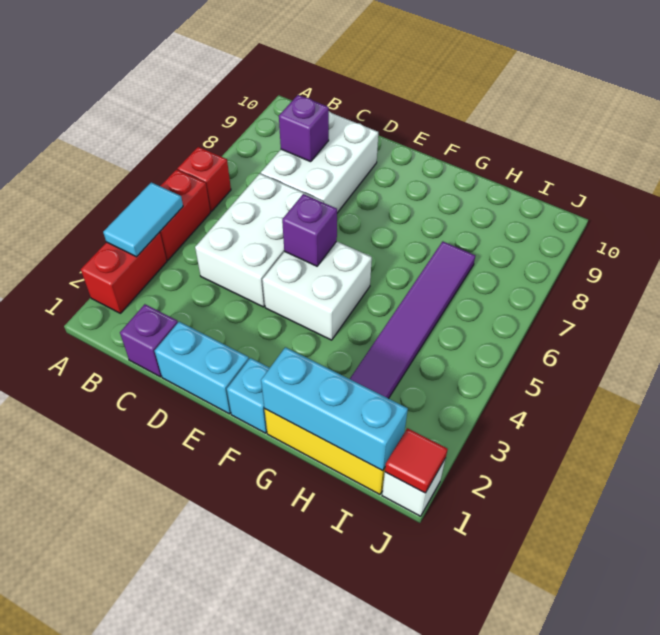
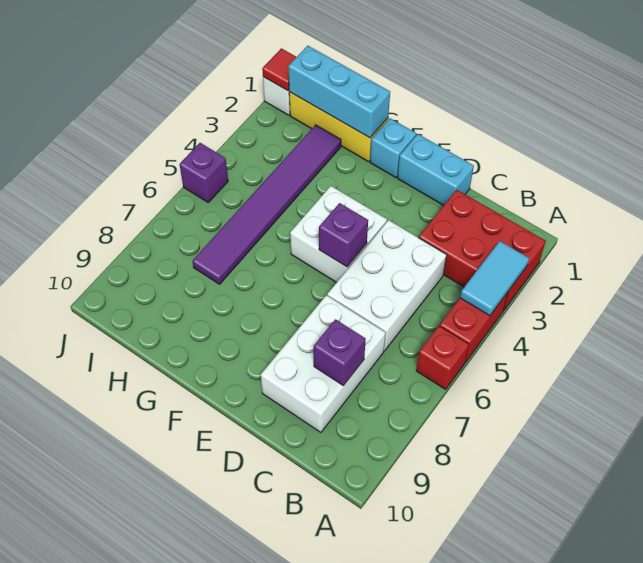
red brick A2:A3 level 1 -> red brick A2:C3 level 1
purple brick C1 level 1 -> purple brick J5 level 1

